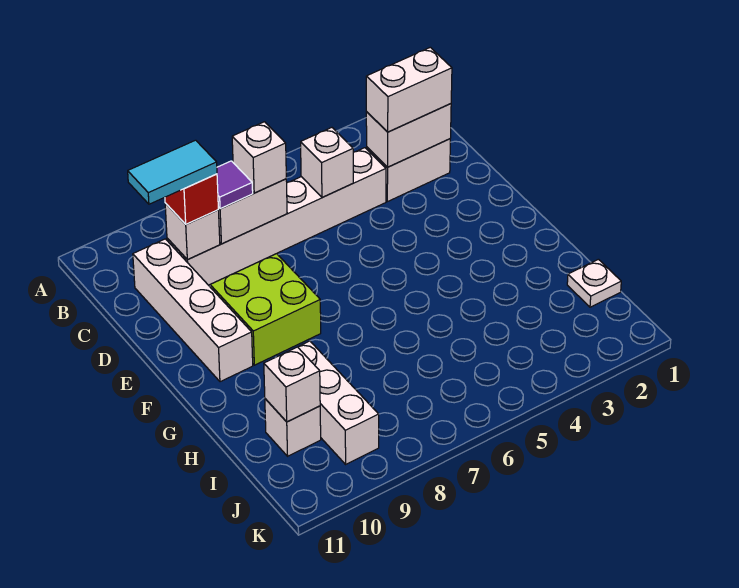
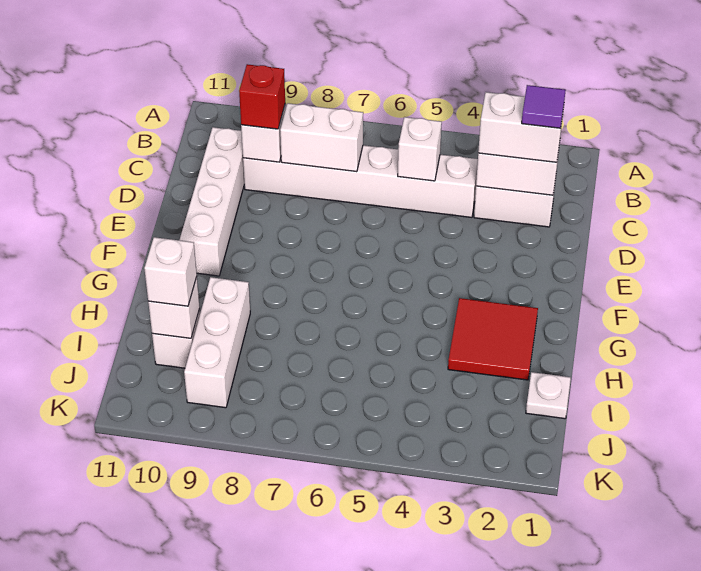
white brick C7 level 3 -> white brick I10 level 3
purple tile C8 level 3 -> purple tile C2 level 4
cyan tile C9:C10 level 4 -> none
lime brick E8:F9 level 1 -> none
none -> red tile G2:H3 level 1

